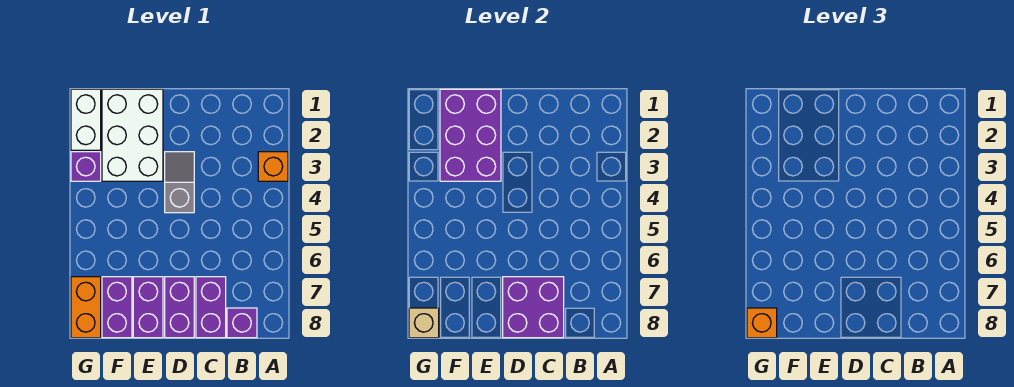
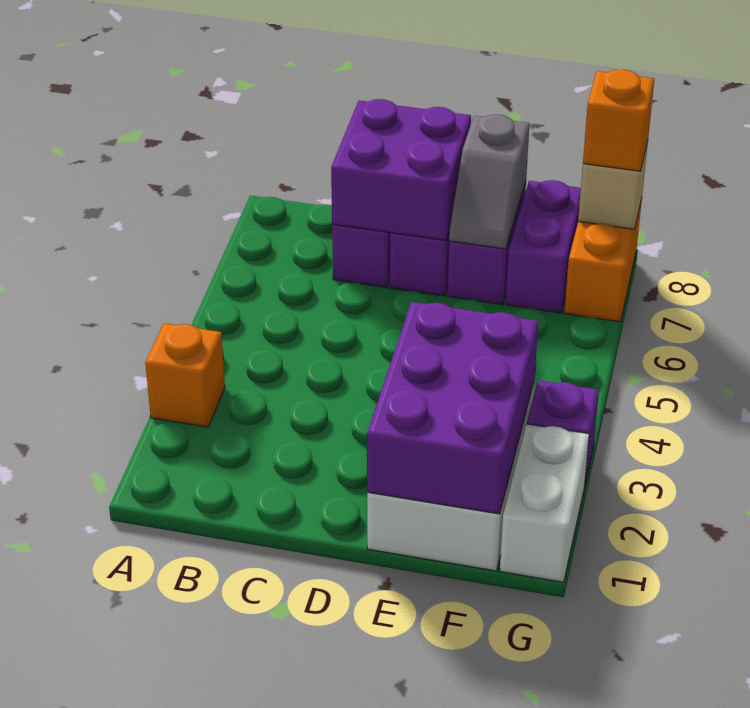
purple brick B8 level 1 -> none
grey slope D3:D4 level 1 top 4 -> grey slope E7:E8 level 2 top 8

